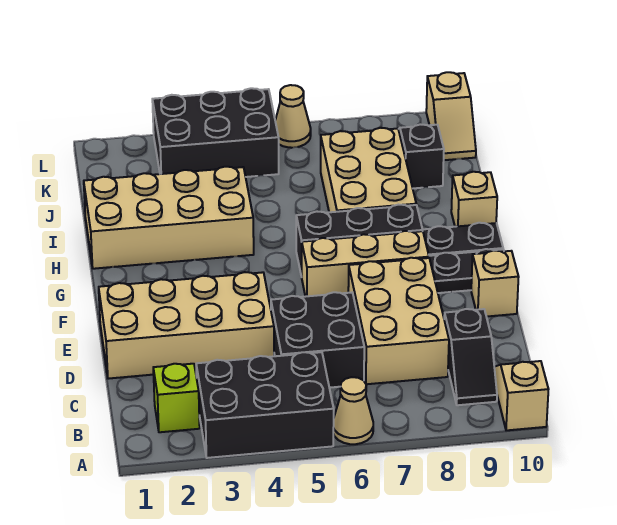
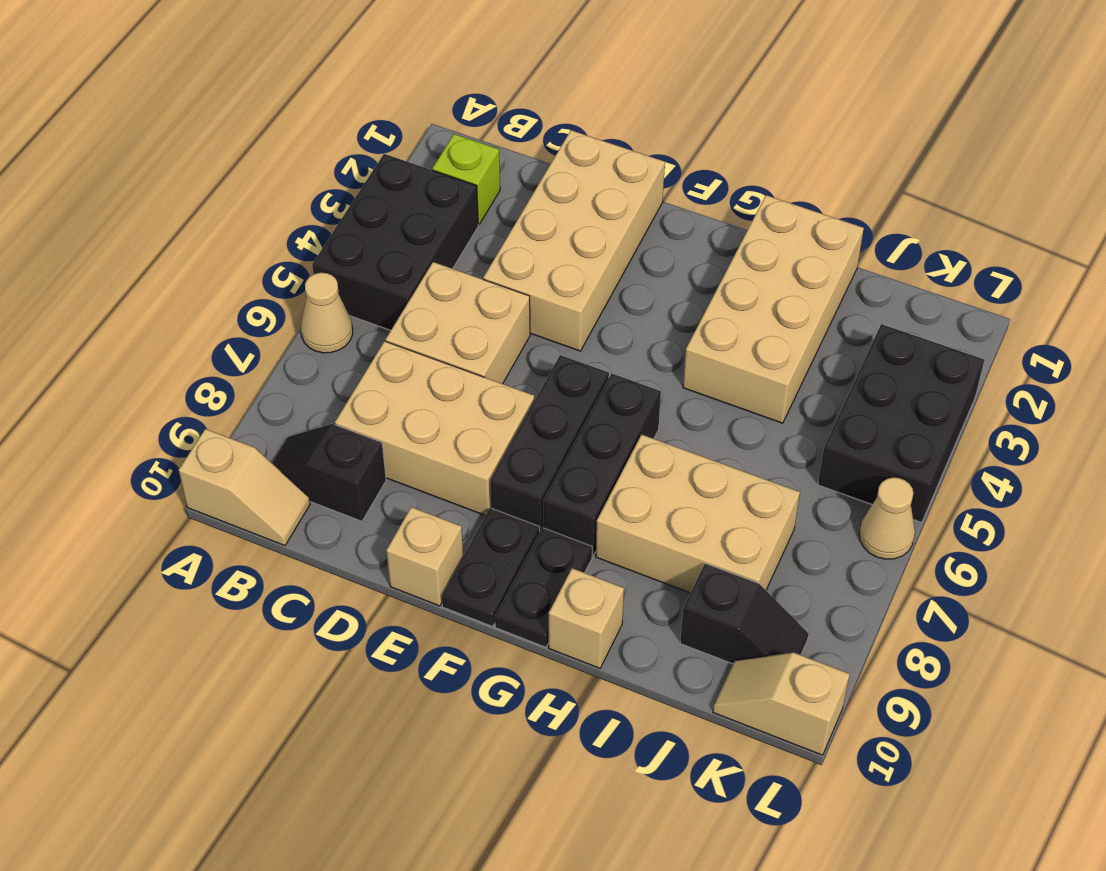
black brick C5:D6 level 1 -> tan brick C5:D6 level 1
tan brick F6:F8 level 1 -> black brick F6:F8 level 1

